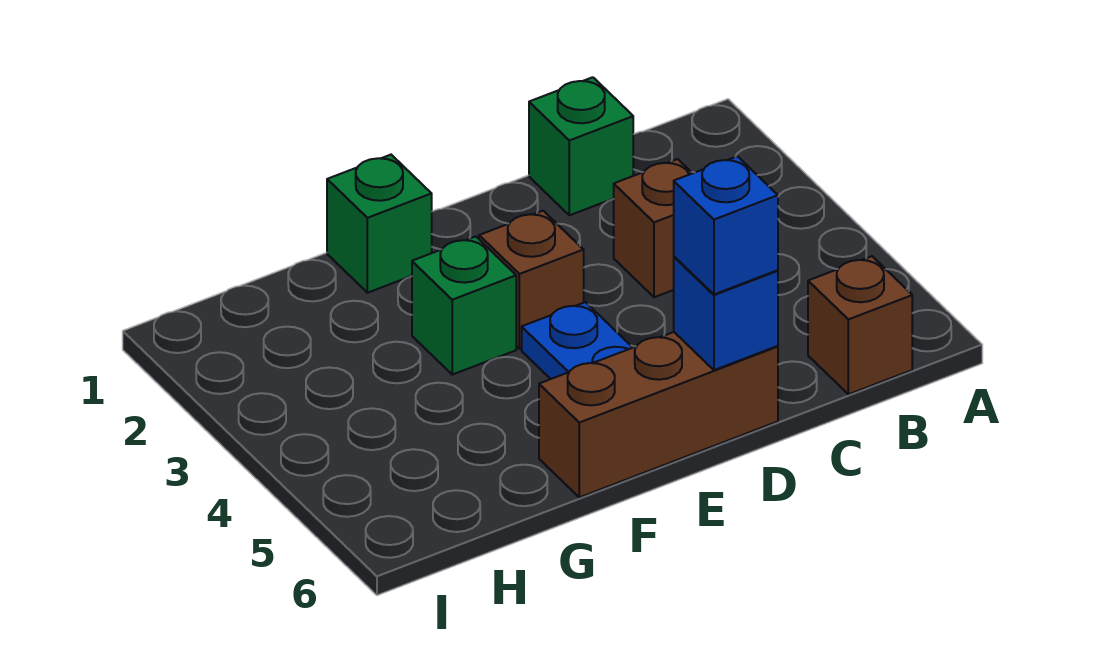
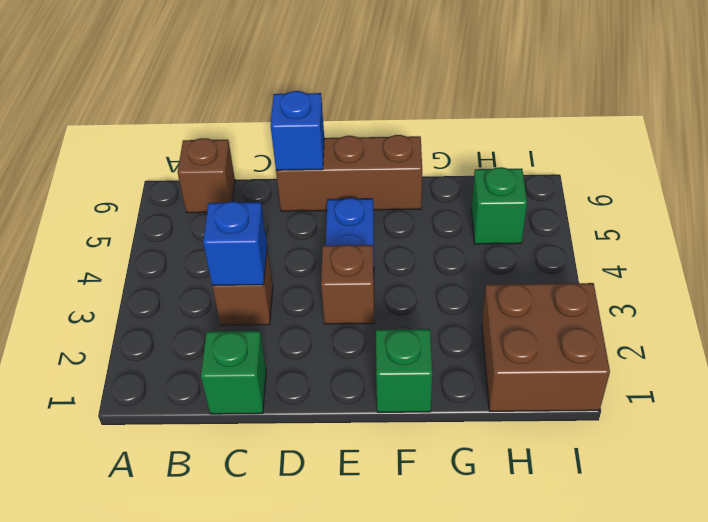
blue brick D6 level 3 -> blue brick C3 level 2
green brick F3 level 1 -> green brick H5 level 1
none -> brown brick H1:I2 level 1

